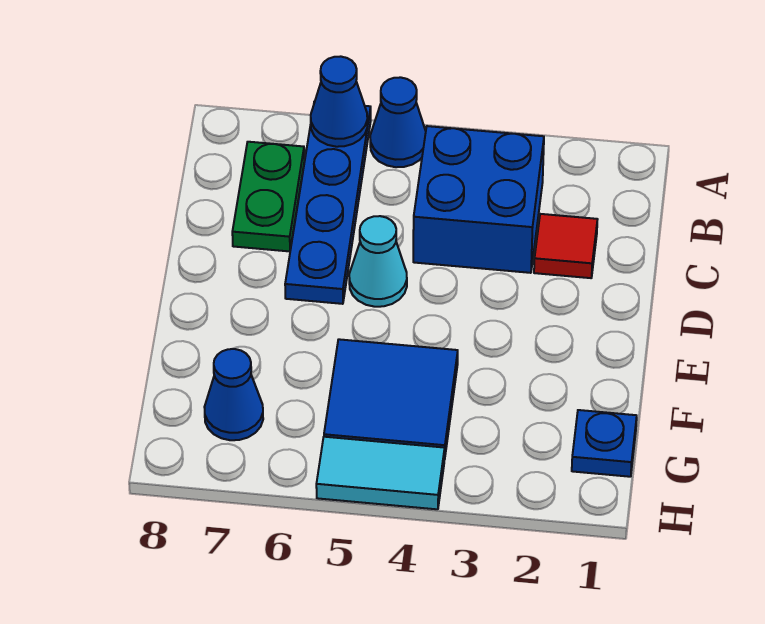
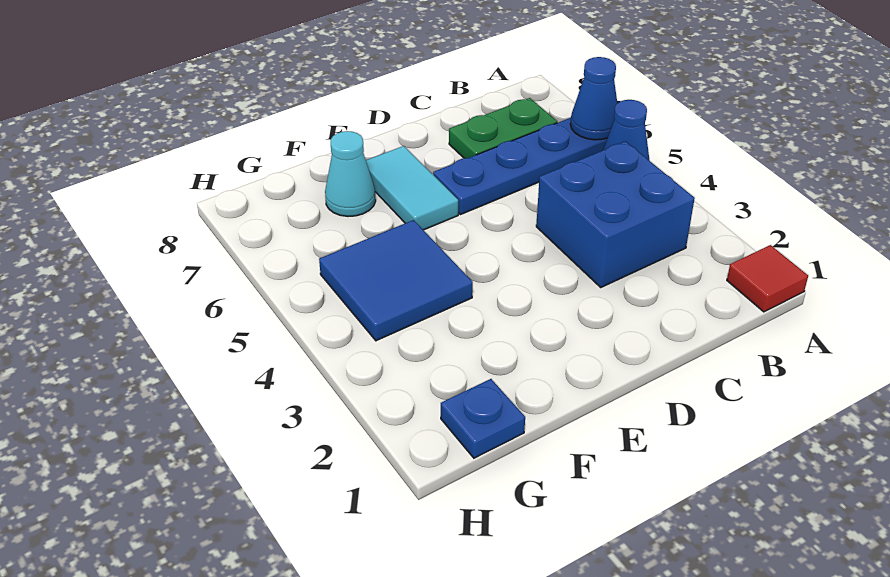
red tile C2 level 1 -> red tile A1 level 1
cyan cone D5 level 1 -> cyan cone F7 level 1
blue cone G7 level 1 -> none
cyan tile H4:H5 level 1 -> cyan tile E6:E7 level 1

